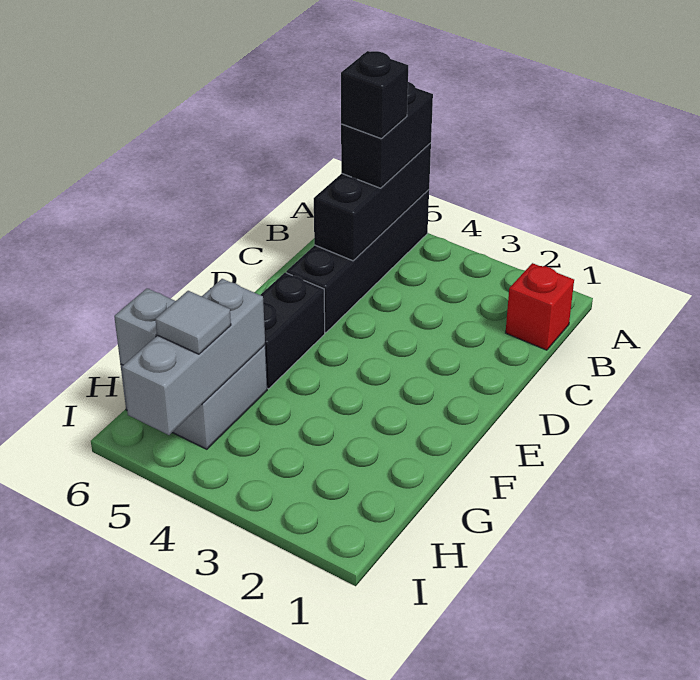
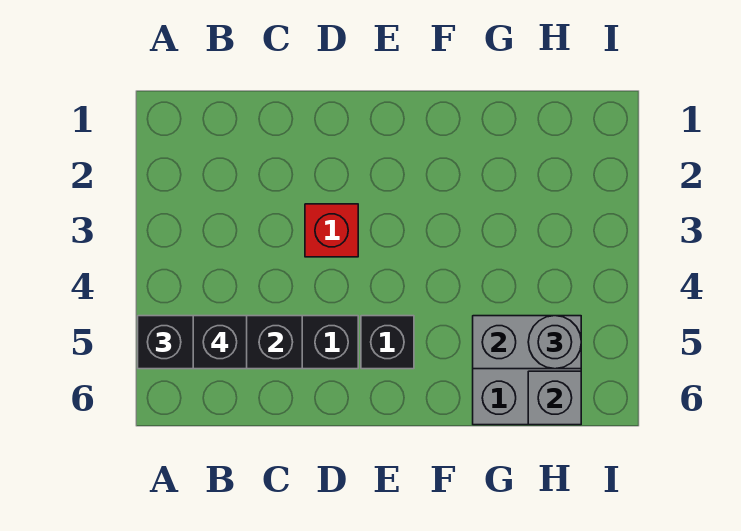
red brick B1 level 1 -> red brick D3 level 1
black brick E5:F5 level 1 -> black brick E5 level 1
grey brick G5:I5 level 2 -> grey brick G5:H5 level 2
grey tile H5 level 3 -> grey round brick H5 level 3

